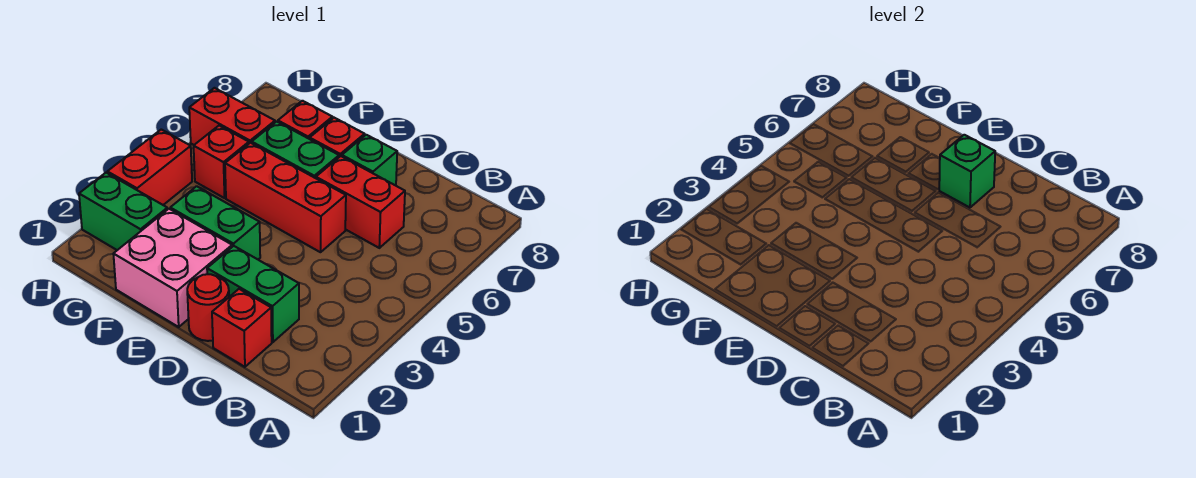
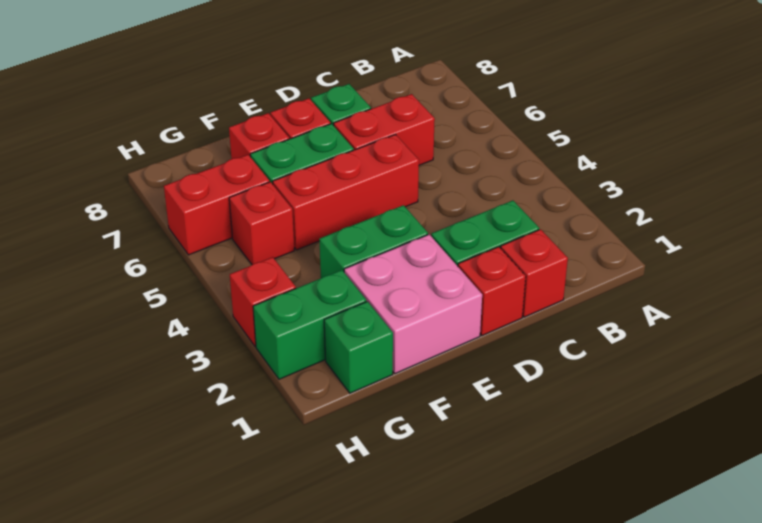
red round brick D1 level 1 -> red brick D1 level 1
green brick D7 level 2 -> green brick G1 level 1
red brick H3:H4 level 1 -> red brick H3 level 1

